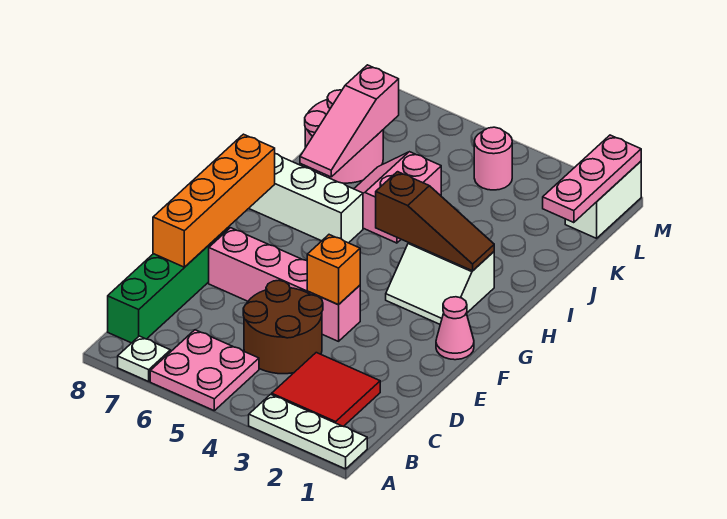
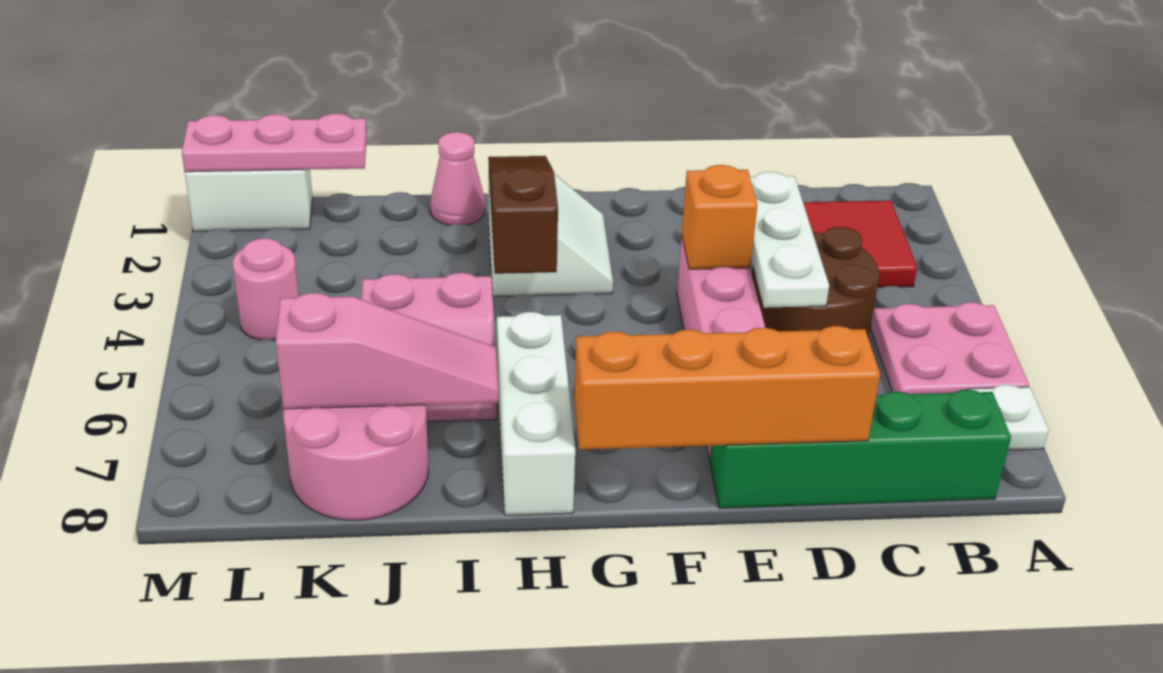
white plate A1:A3 level 1 -> white plate D3:D5 level 2
pink cone F1 level 1 -> pink cone I1 level 1

